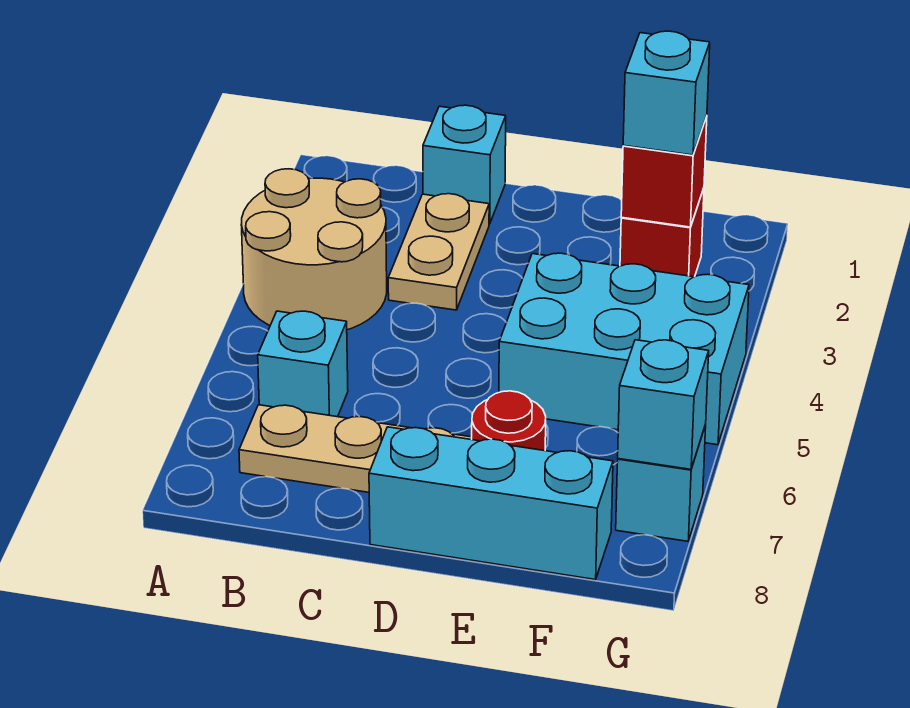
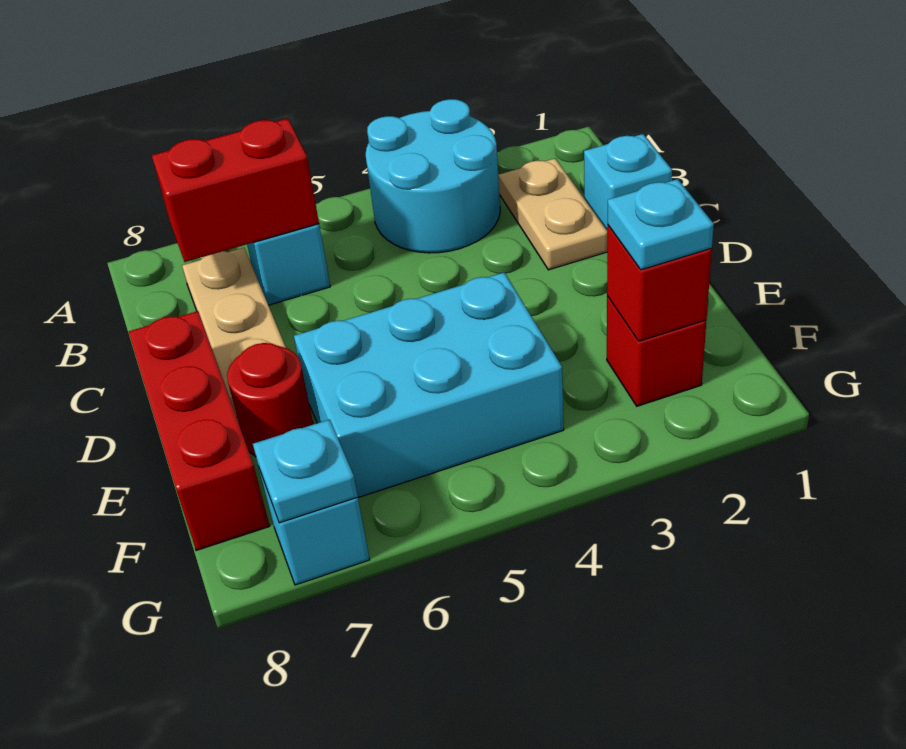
tan round brick A3:B4 level 1 -> cyan round brick A3:B4 level 1
none -> red brick B6:B7 level 2
tan plate C2:C3 level 1 -> tan plate B2:C2 level 1
cyan brick D8:F8 level 1 -> red brick D8:F8 level 1
cyan brick E4:G5 level 1 -> cyan brick E4:F6 level 1
cyan brick F2 level 3 -> cyan plate F2 level 3
cyan brick G7 level 2 -> cyan plate G7 level 2

